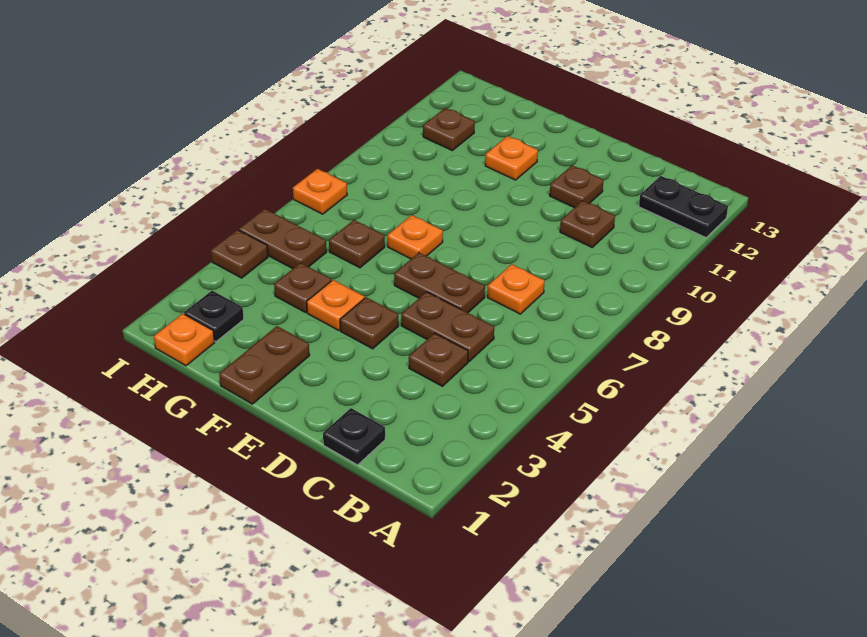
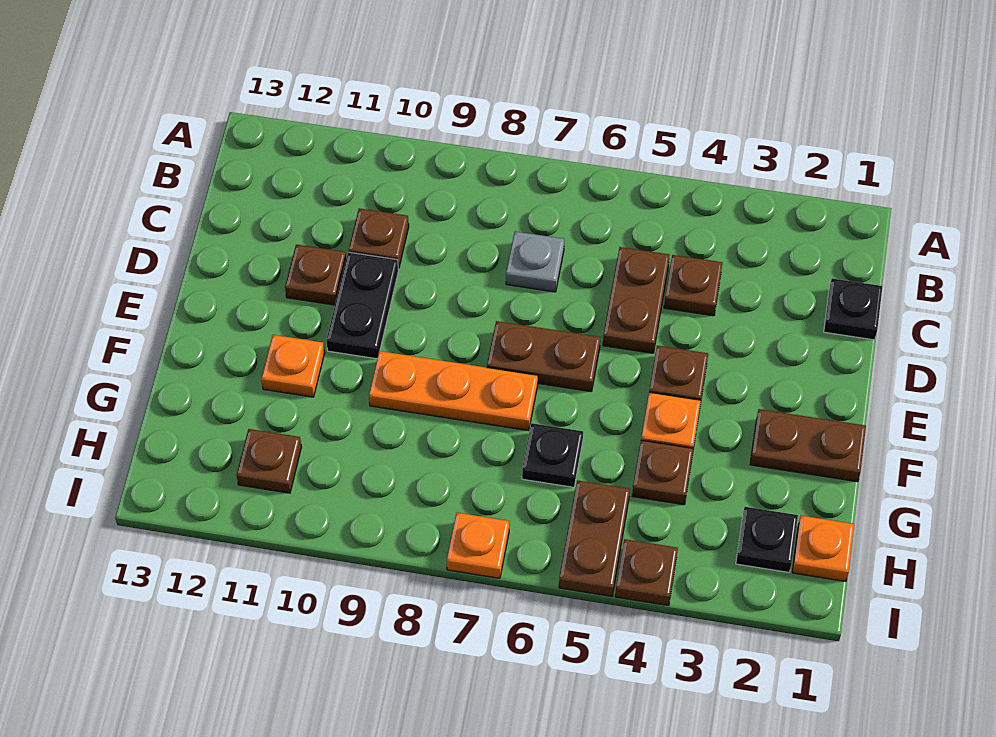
black plate A12:B12 level 1 -> black plate D10:E10 level 1
orange plate C7 level 1 -> grey plate C7 level 1
brown plate D6:E6 level 1 -> brown plate E6:E7 level 1
orange plate F7 level 1 -> orange plate F7:F9 level 1
brown plate G6 level 1 -> black plate G6 level 1

